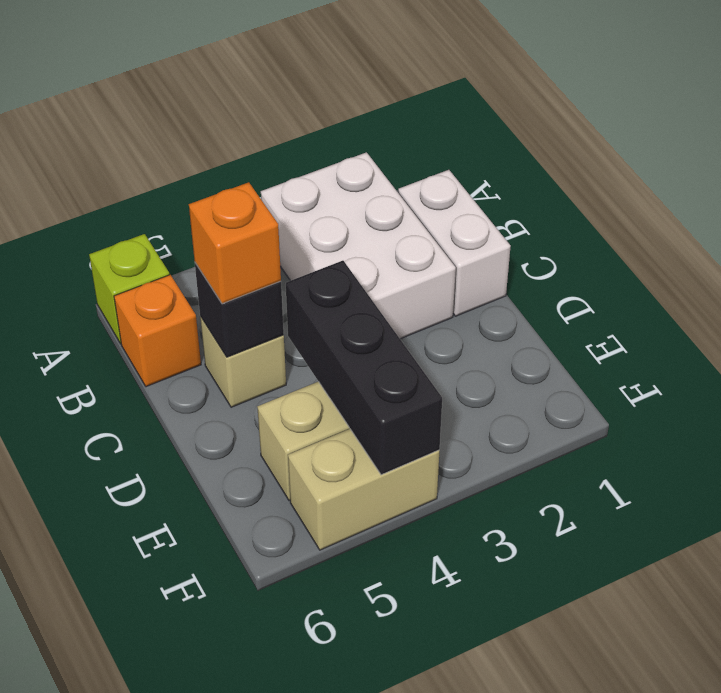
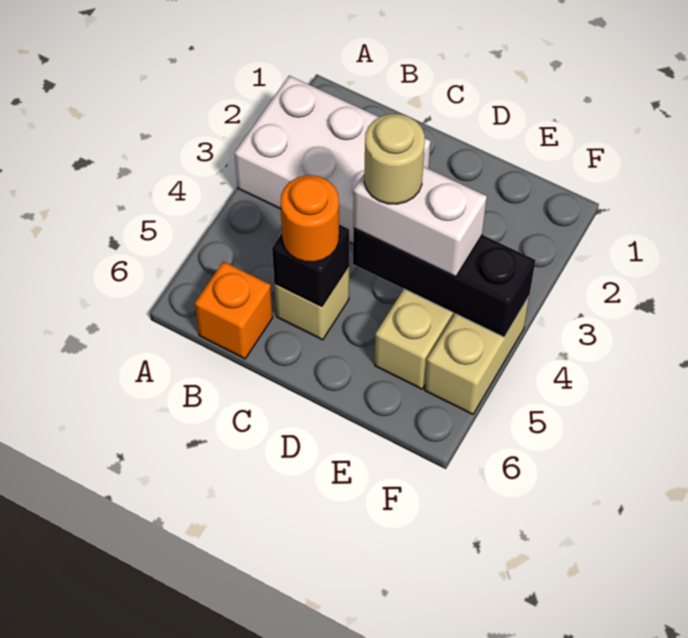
lime brick A6 level 1 -> none
white brick B1:C1 level 1 -> white brick D4:E4 level 3
orange brick C5 level 3 -> orange round brick C5 level 3
none -> tan round brick D4 level 4

